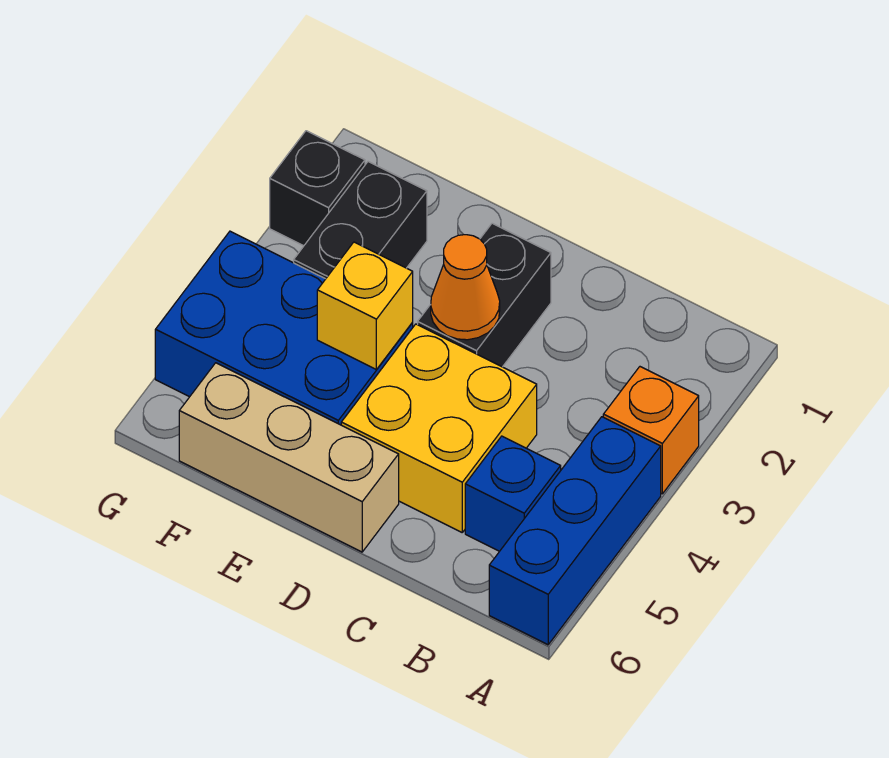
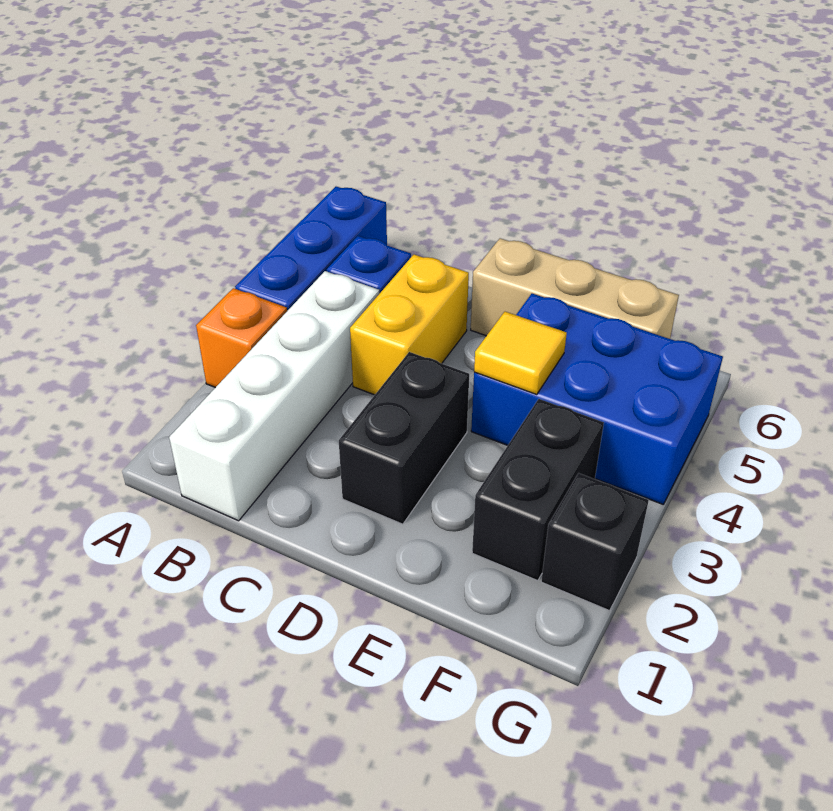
none -> white brick B1:B4 level 1
yellow brick C4:D5 level 1 -> yellow brick C4:C5 level 1
orange cone D3 level 2 -> none
yellow brick E4 level 2 -> yellow tile E4 level 2

